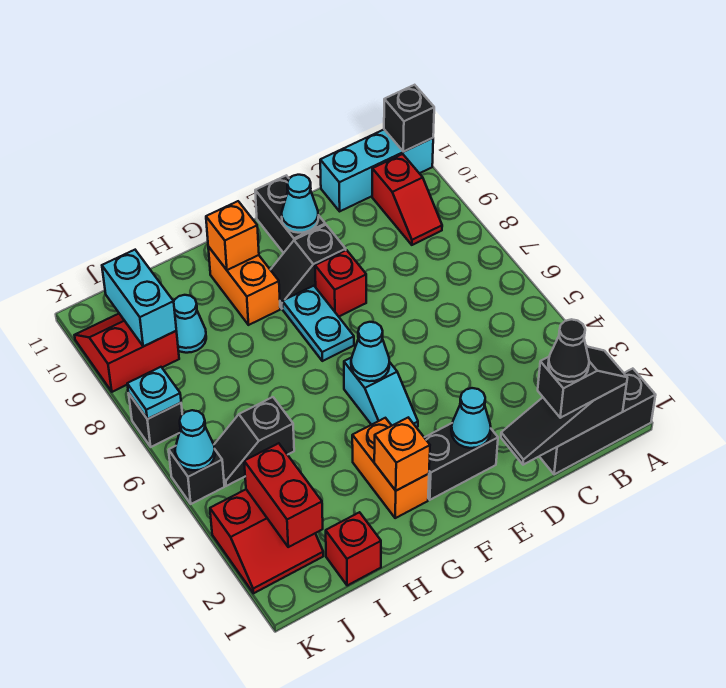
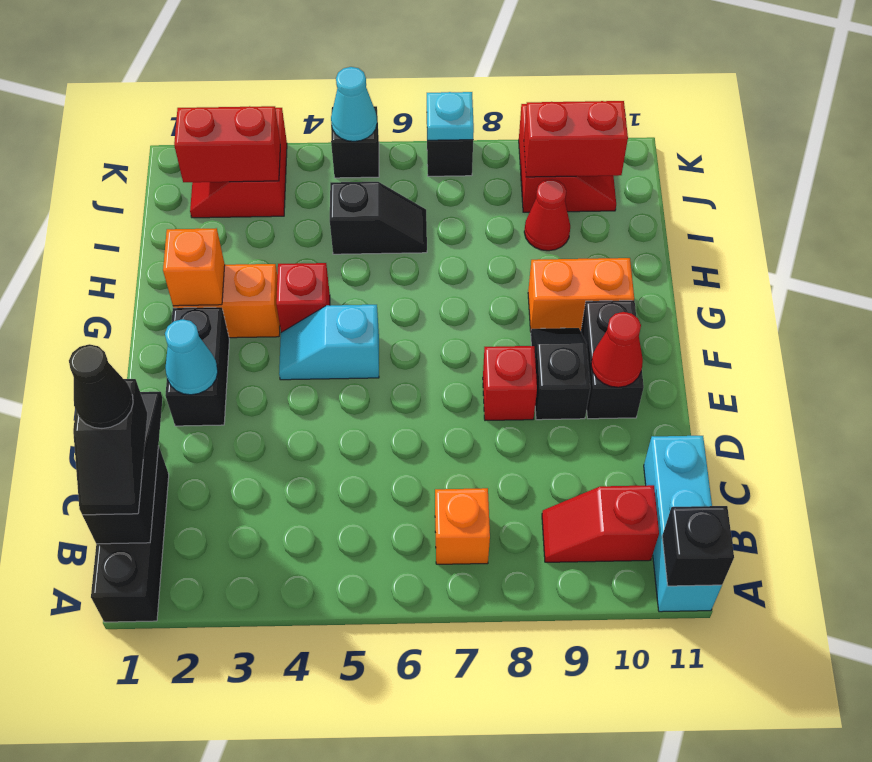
black brick E10:E11 level 1 -> black brick E10:F10 level 1
cyan cone E10 level 2 -> red cone E10 level 2
cyan cone F5 level 2 -> none
cyan plate F7:F8 level 1 -> none
orange brick G10 level 2 -> orange brick B7 level 1
red brick I1 level 1 -> red brick G4 level 1
black slope I5:J5 level 1 top I -> black slope I5:I6 level 1 top 5
cyan cone I9 level 1 -> red cone I9 level 1
cyan brick J9:J10 level 2 -> red brick J9:J10 level 2

